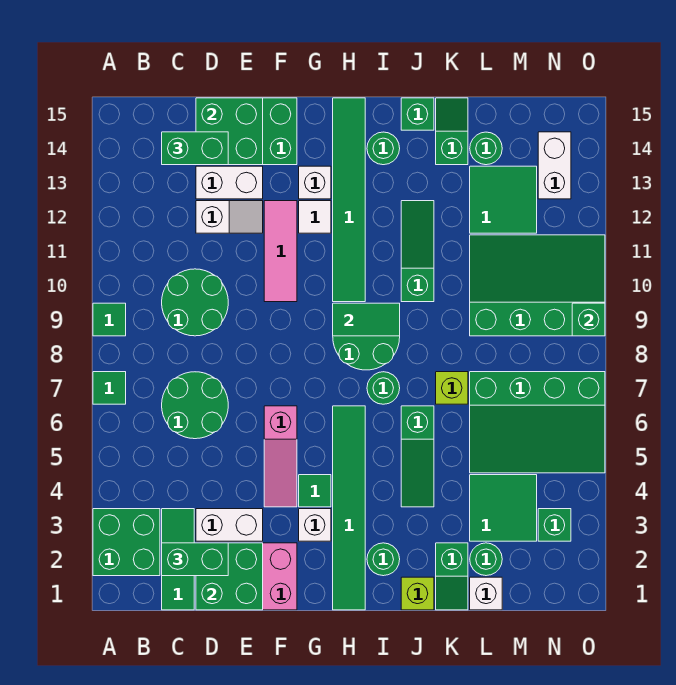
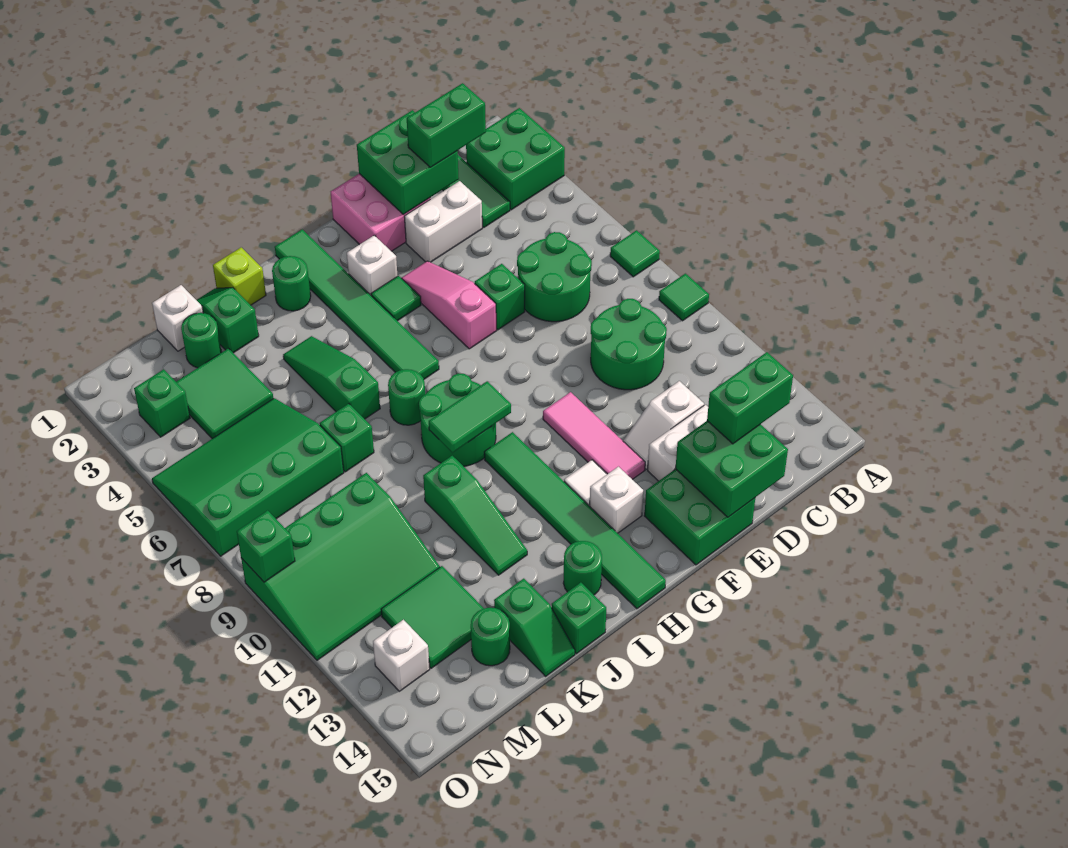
none -> green brick E6 level 1
lime brick K7 level 1 -> green brick K7 level 1
white brick N13:N14 level 1 -> white brick N13 level 1

